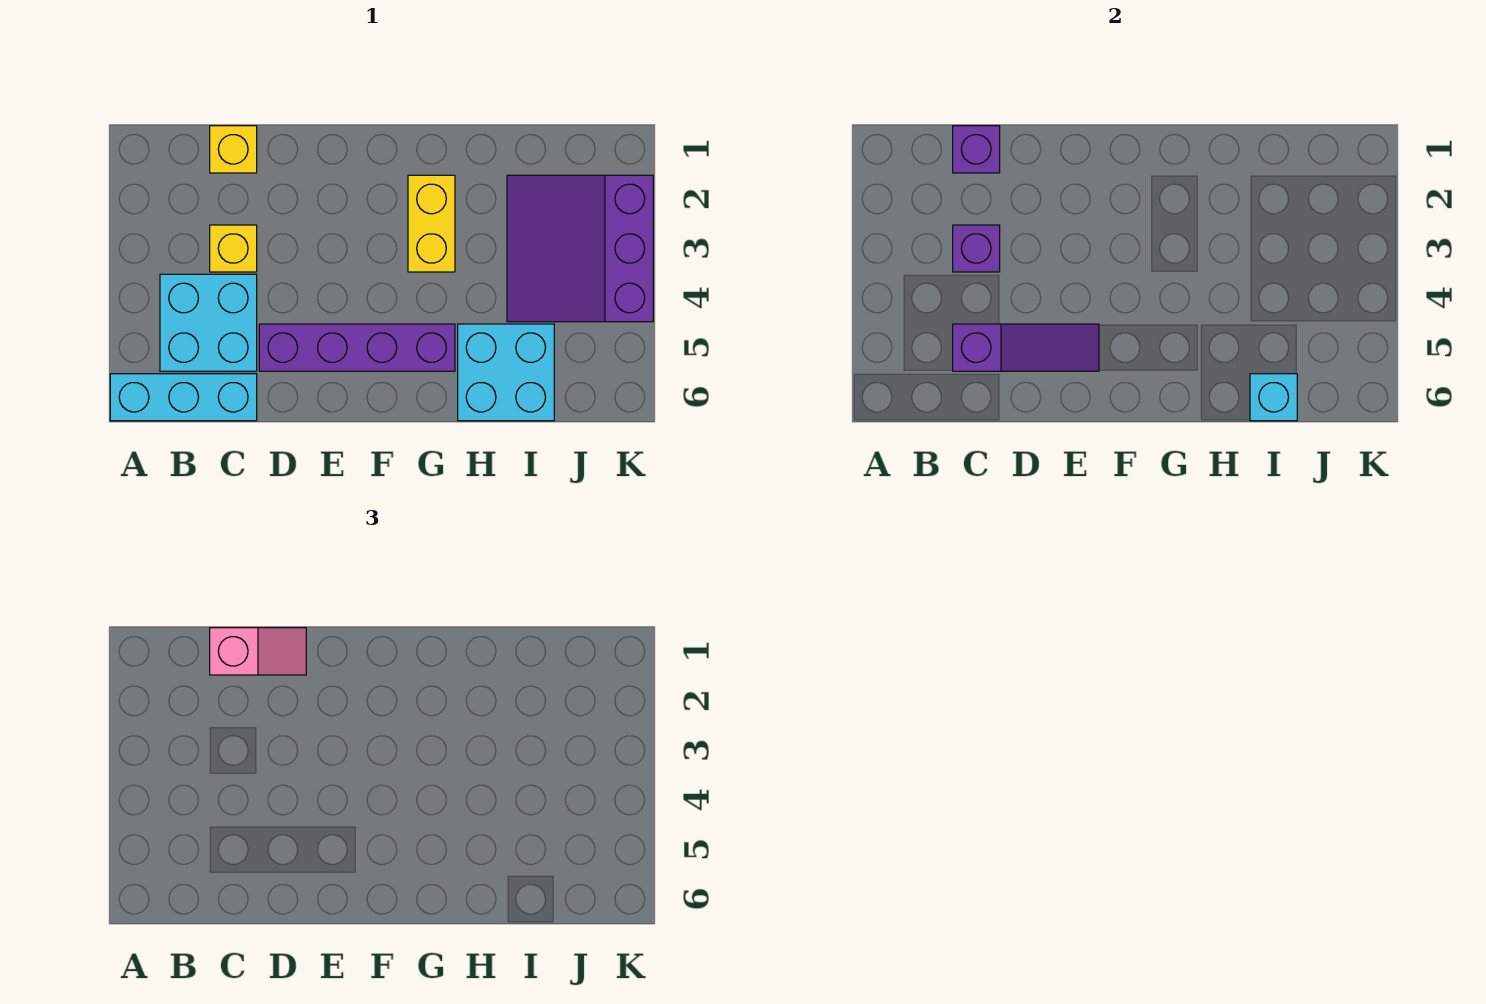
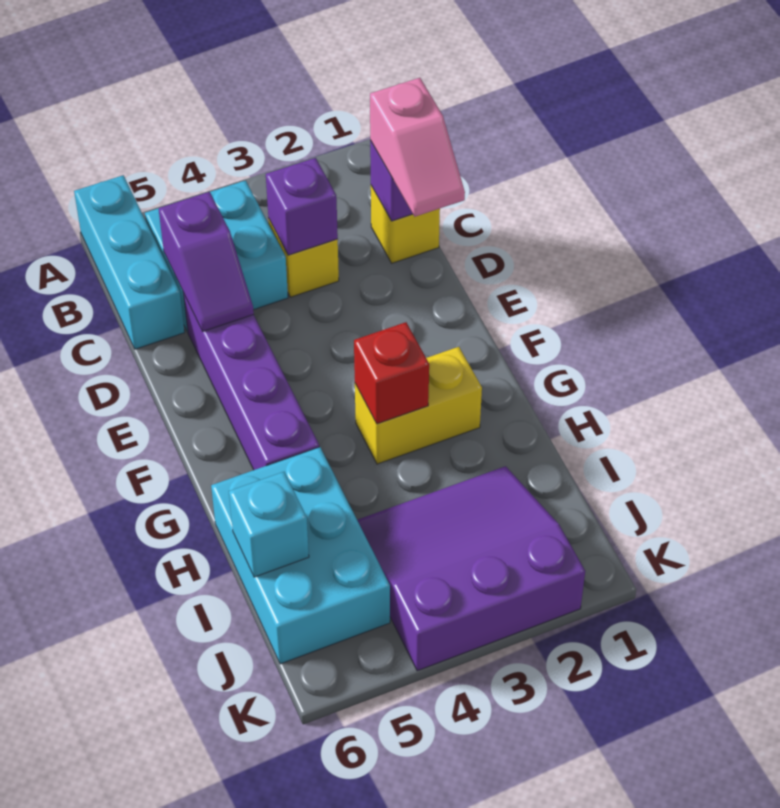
purple slope C5:E5 level 2 top C -> purple slope C5:D5 level 2 top C
none -> red brick G3 level 2
cyan brick H5:I6 level 1 -> cyan brick H5:J6 level 1

